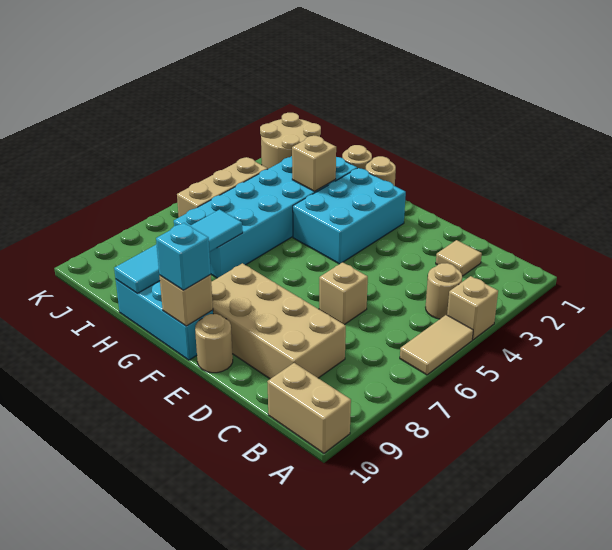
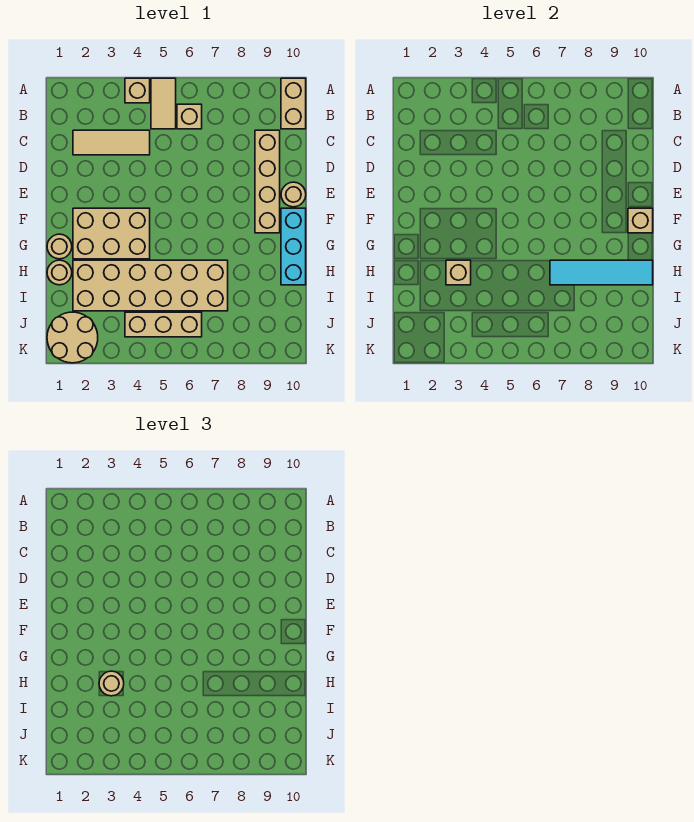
tan tile A5:A6 level 1 -> tan tile A5:B5 level 1
tan round brick B4 level 1 -> tan round brick H3 level 3
tan tile C2 level 1 -> tan tile C2:C4 level 1
tan brick C8:F9 level 1 -> tan brick C9:F9 level 1
tan brick D6 level 1 -> tan brick B6 level 1
cyan brick F2:G4 level 1 -> tan brick F2:G4 level 1
cyan brick F10 level 3 -> none
cyan brick H2:I7 level 1 -> tan brick H2:I7 level 1

